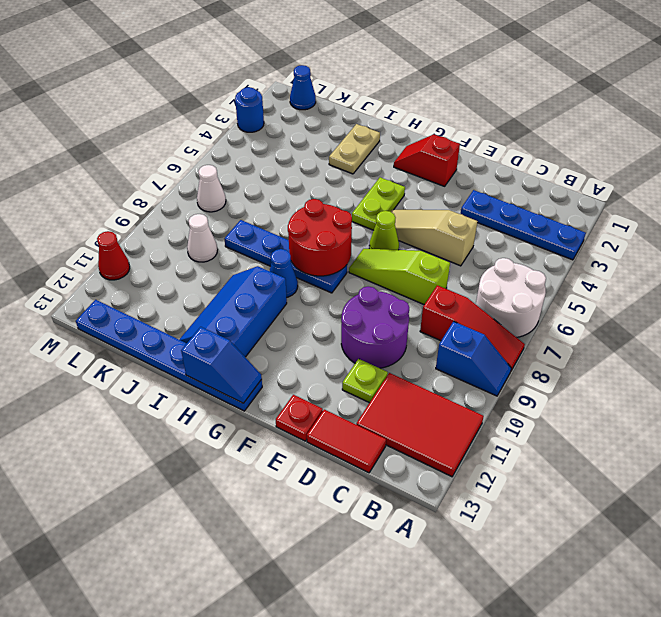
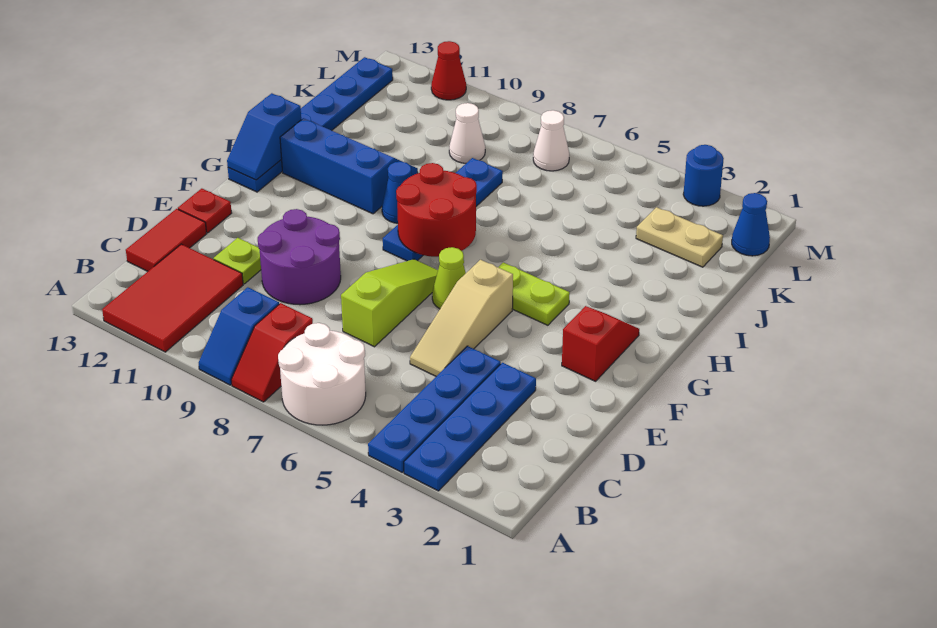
none -> blue plate A4:D4 level 1
red slope A8:C8 level 1 top C -> red slope A8:B8 level 1 top B
tan slope D5:F5 level 1 top D -> tan slope D5:F5 level 1 top F
tan plate I2:I3 level 1 -> tan plate K2:K3 level 1

